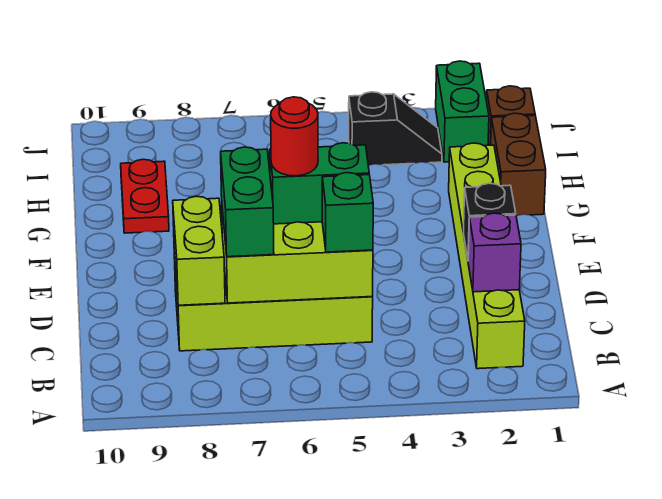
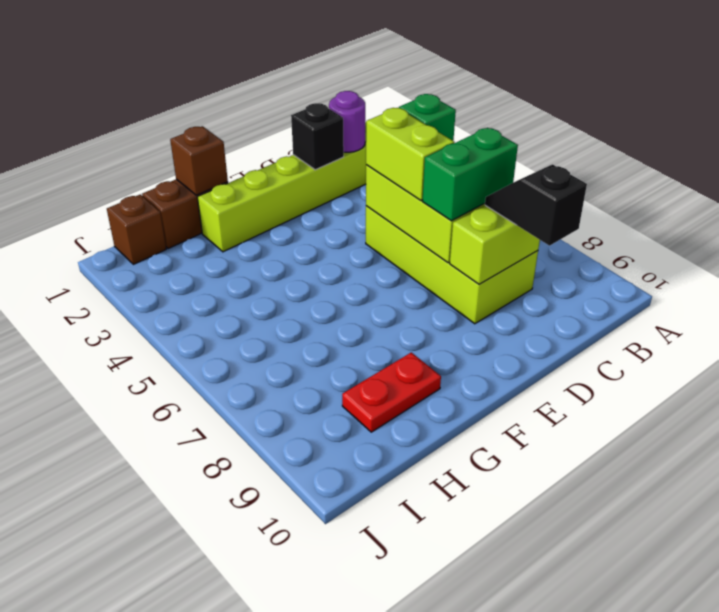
purple brick C2 level 2 -> purple round brick C2 level 2
green brick D5:D6 level 3 -> lime brick D5:D6 level 3
red round brick D6 level 4 -> none
none -> brown brick G1 level 2
green brick I2:J2 level 1 -> none
black slope I3:I4 level 1 top 4 -> black slope C8:C9 level 3 top 9

